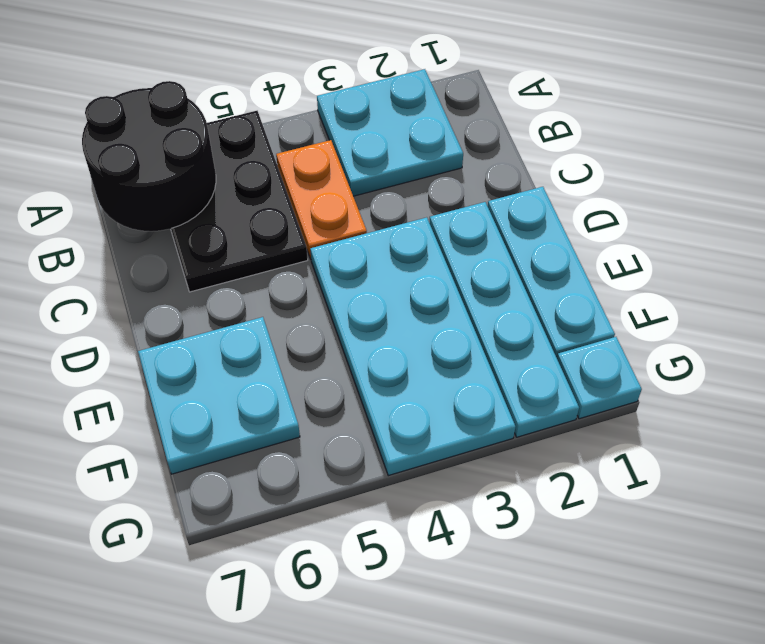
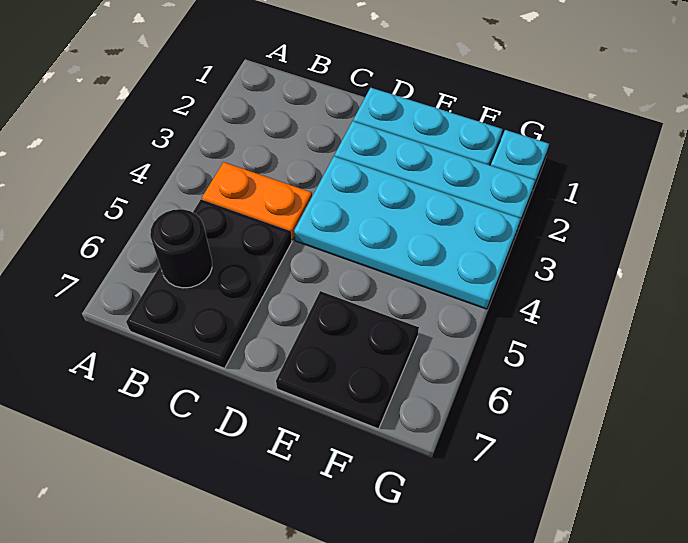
cyan plate A2:B3 level 1 -> none
black plate A5:C6 level 1 -> black plate B5:C7 level 1
black round brick A6:B7 level 2 -> black round brick B6 level 2
cyan plate E6:F7 level 1 -> black plate E6:F7 level 1

